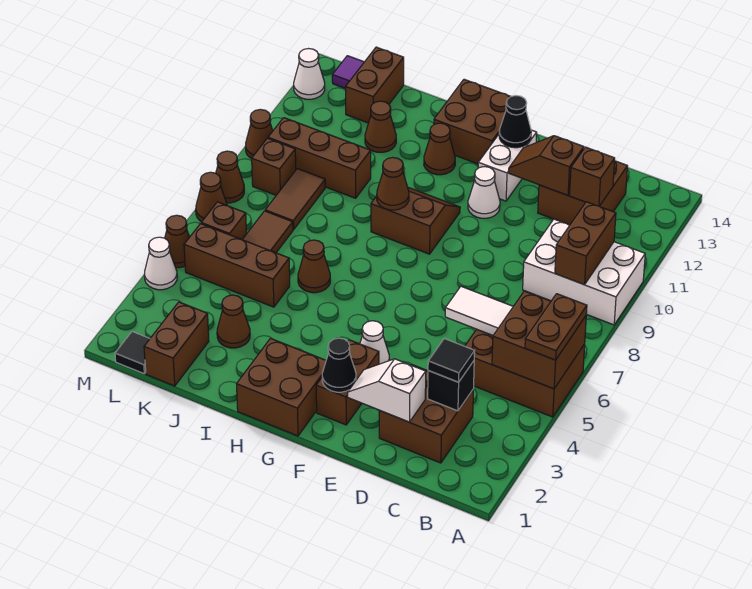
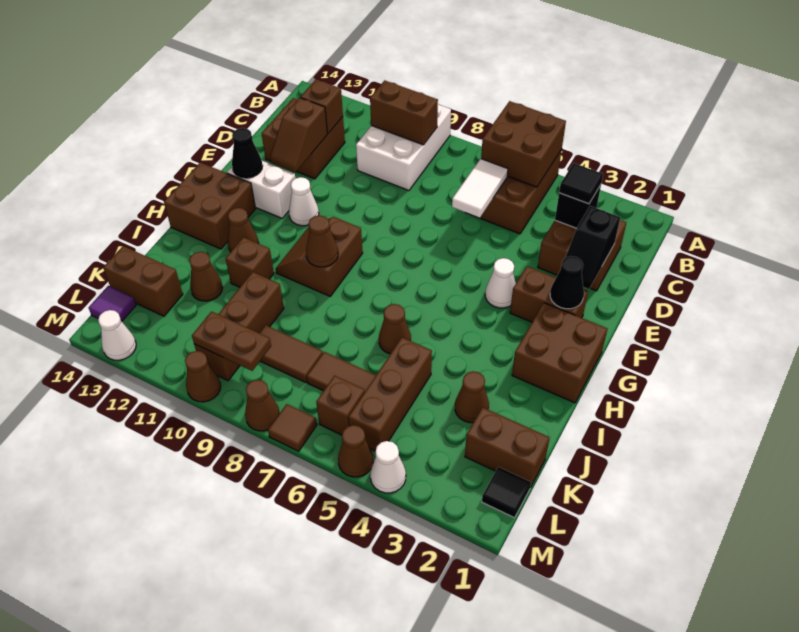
brown plate A5:A6 level 3 -> brown plate L9:L10 level 2
white slope D2:E2 level 2 top D -> black slope D2:E2 level 2 top D
brown brick L9 level 1 -> brown brick I11 level 1
brown cone M7 level 1 -> brown tile M7 level 1

